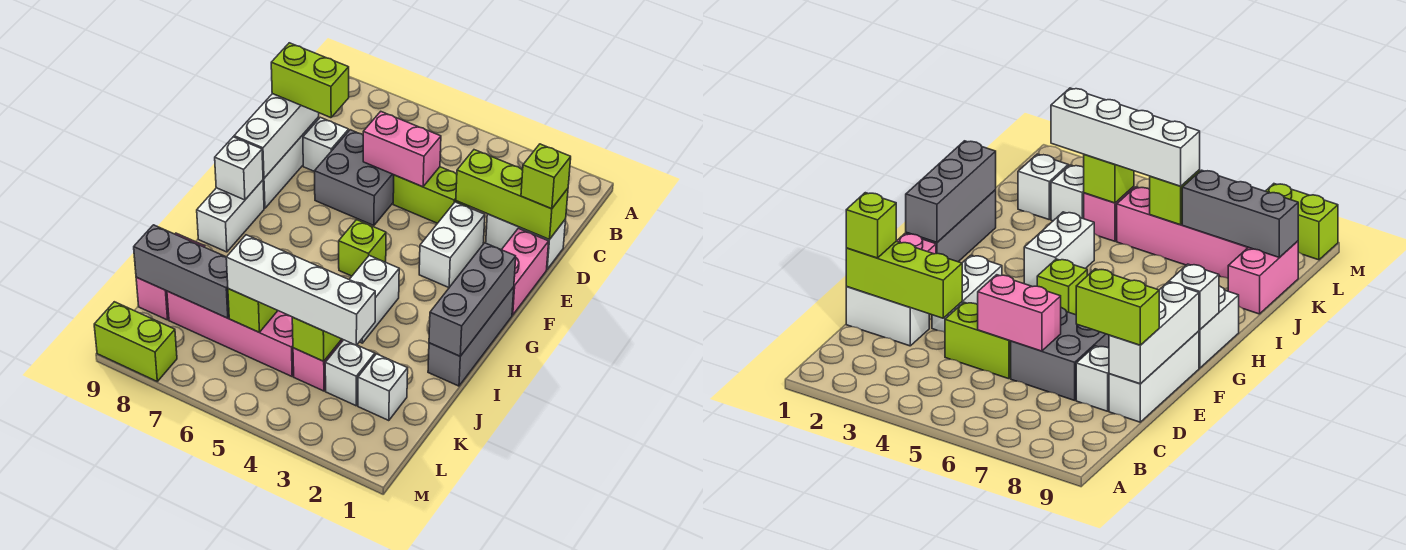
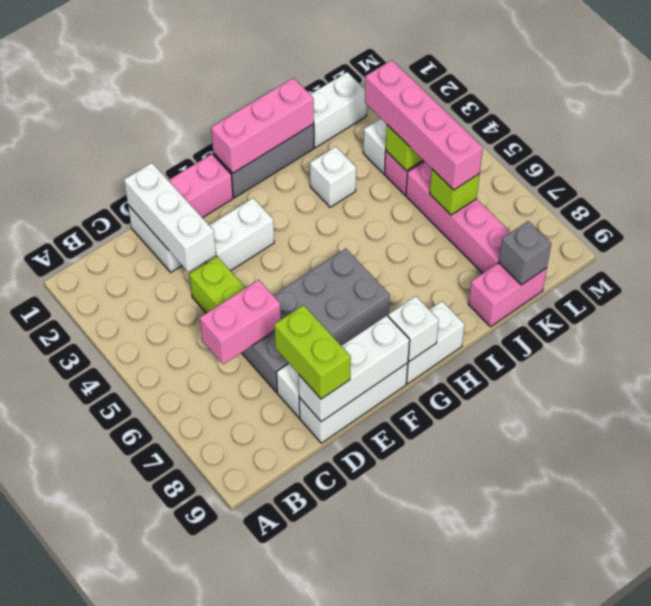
lime brick D1:D3 level 2 -> white brick D1:D3 level 2
lime brick D1 level 3 -> none
pink brick D5:D6 level 2 -> pink brick C6:D6 level 2
grey brick D6:E7 level 1 -> grey brick D6:G7 level 1
grey brick G1:I1 level 2 -> pink brick G1:I1 level 2
lime brick G5 level 1 -> none
white brick H4:I4 level 1 -> white brick J1:K1 level 1
white brick K2 level 1 -> white brick I3 level 1
white brick K3:K6 level 3 -> pink brick K3:K6 level 3
grey brick K7:K9 level 2 -> grey brick K9 level 2
lime brick M8:M9 level 1 -> none

